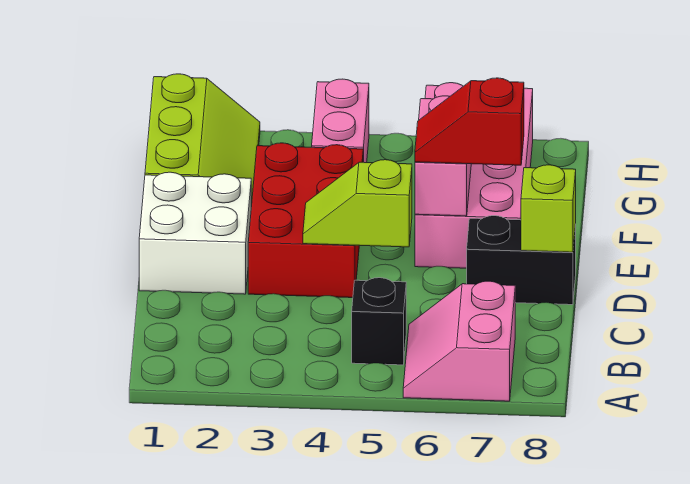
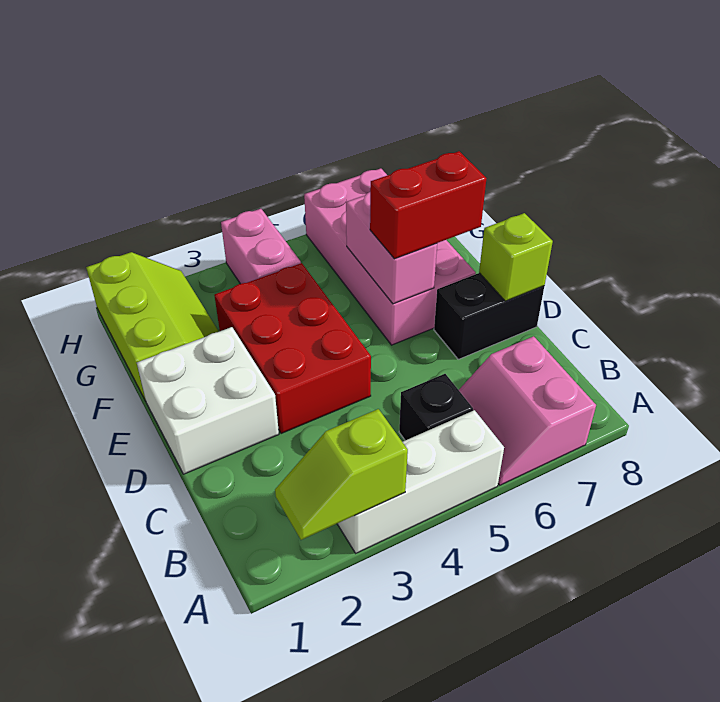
none -> white brick A3:A5 level 1
lime slope D4:D5 level 2 top 5 -> lime slope A2:A3 level 2 top 3
red slope E6:E7 level 3 top 7 -> red brick E6:E7 level 3

